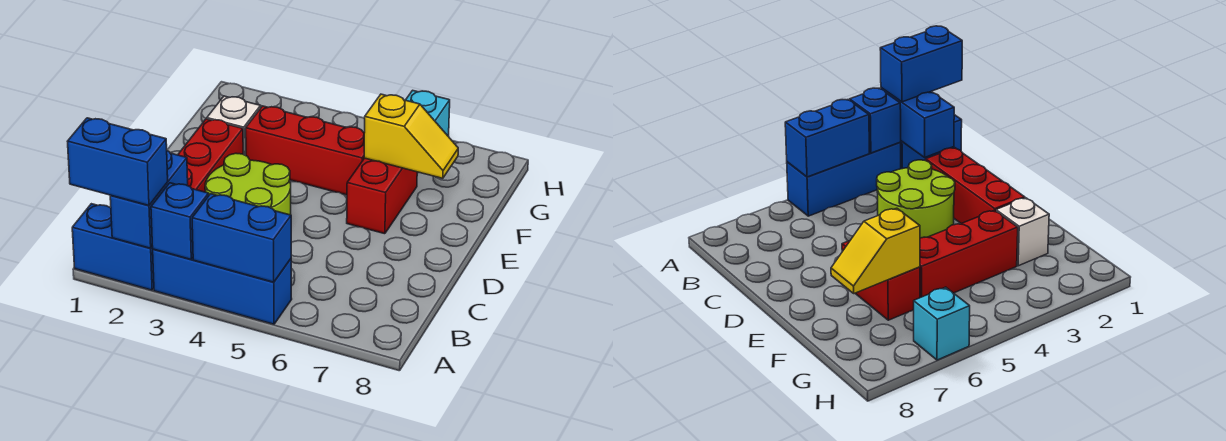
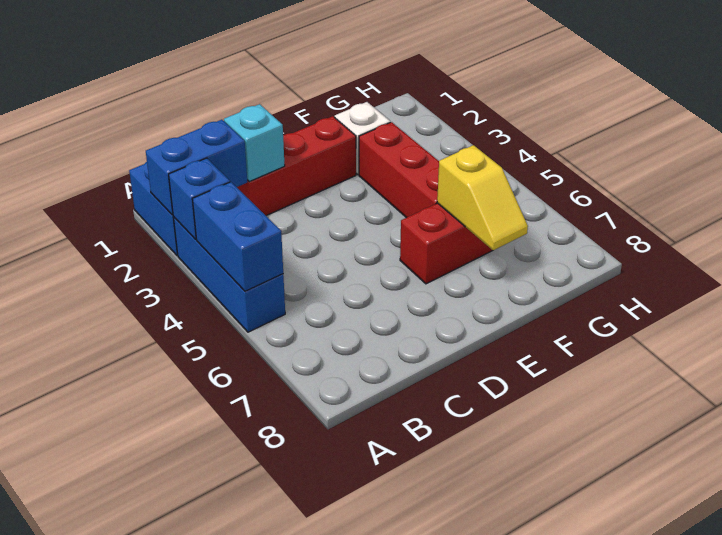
blue brick A1:A2 level 3 -> none
lime round brick C3:D4 level 1 -> none
cyan brick H6 level 1 -> cyan brick C2 level 2

